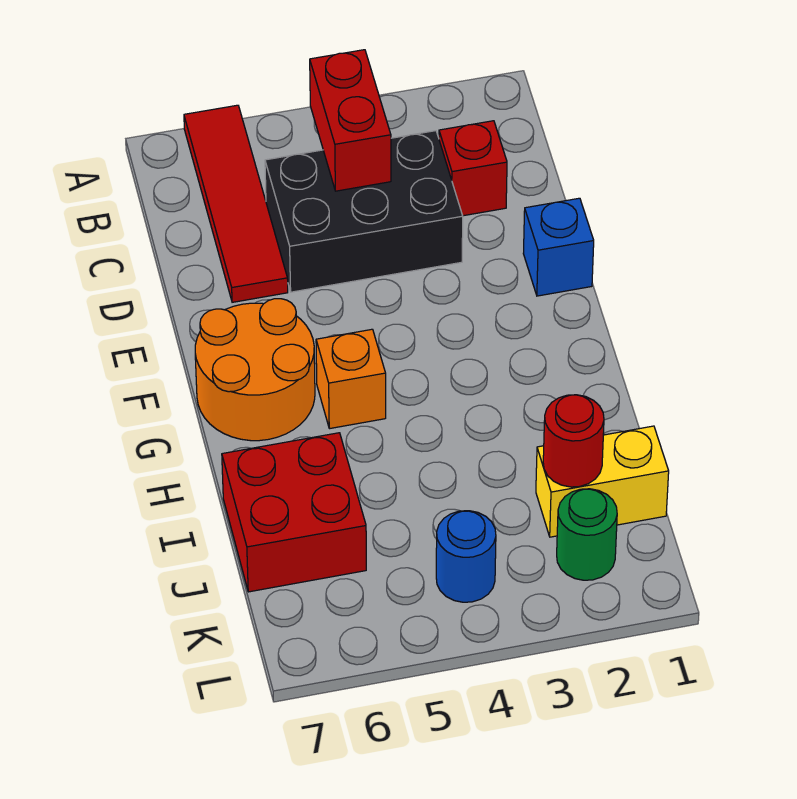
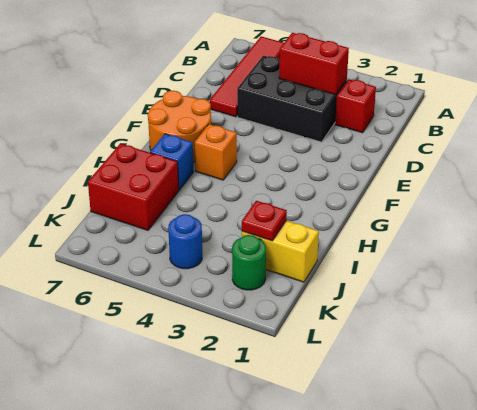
red brick B4:C4 level 2 -> red brick C3:C4 level 2
blue brick E1 level 1 -> blue brick H6 level 1
red round brick J2 level 2 -> red plate J2 level 2

